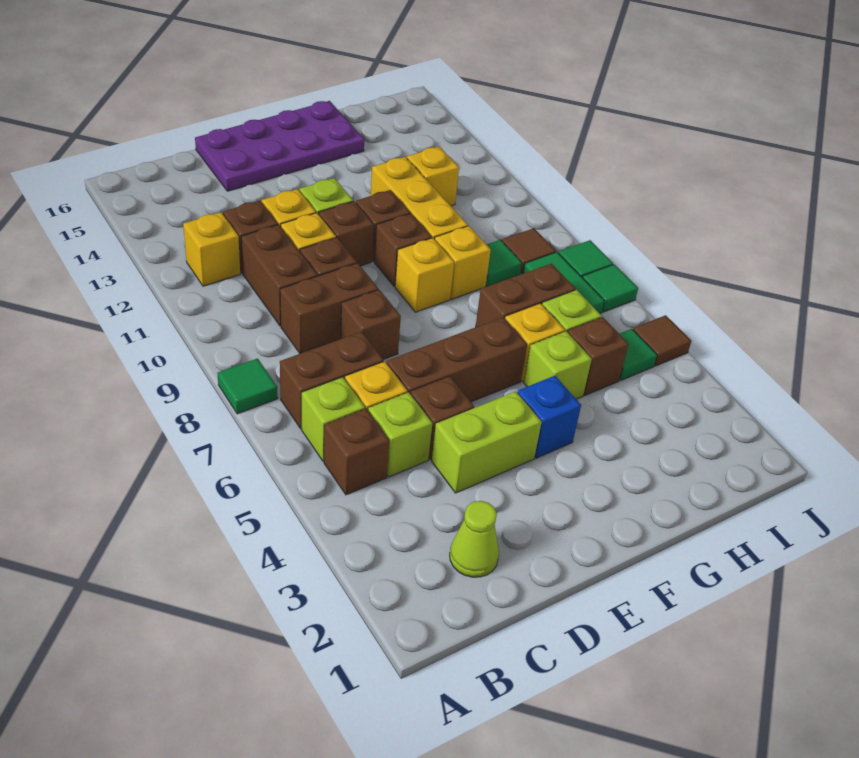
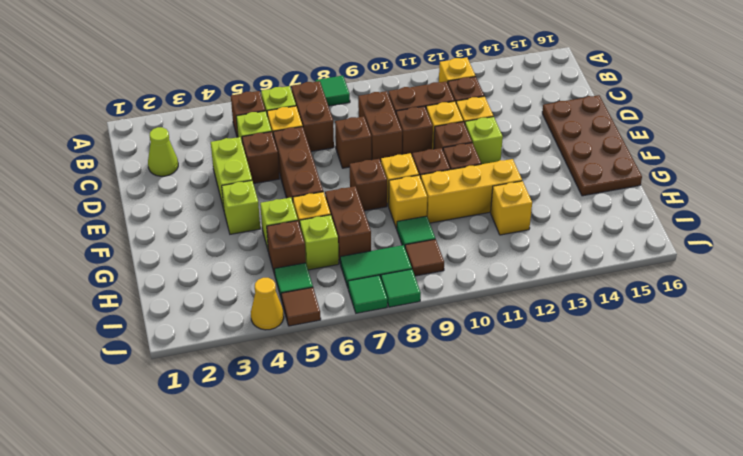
purple plate D15:G16 level 1 -> brown plate D15:G16 level 1
blue brick F4 level 1 -> lime brick F4 level 1
none -> brown brick F8 level 1
none -> yellow cone J4 level 1

